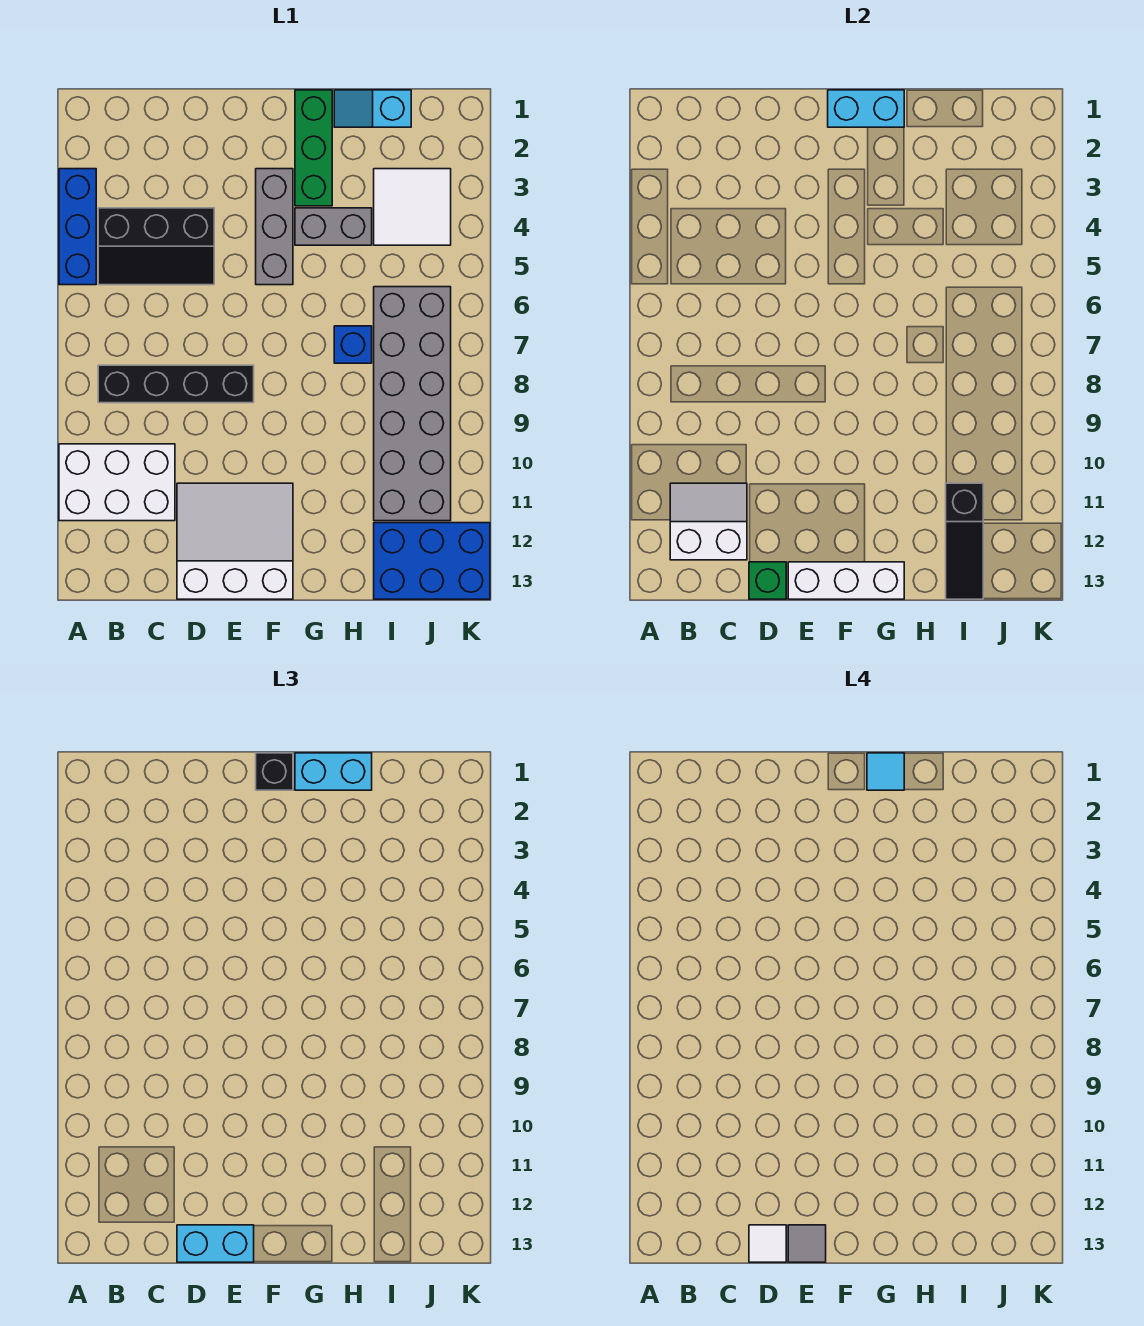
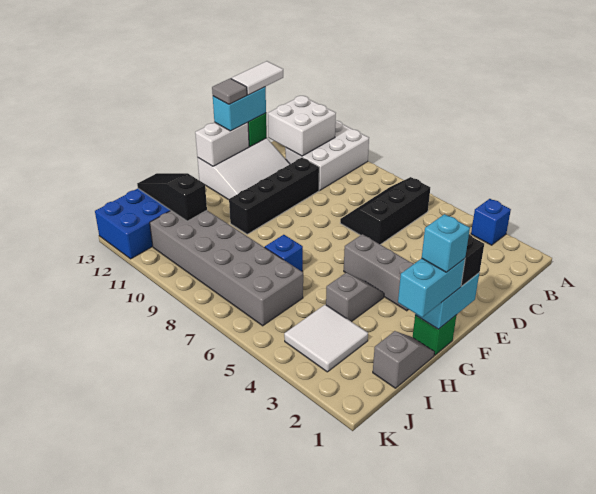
blue brick A3:A5 level 1 -> blue brick A3 level 1
black slope B4:D5 level 1 top 4 -> black slope B6:D7 level 1 top 6
black brick B8:E8 level 1 -> black brick D10:G10 level 1
white slope B11:C12 level 2 top 12 -> white brick B11:C12 level 2
white tile D13 level 4 -> white tile C13:D13 level 4
white brick E13:G13 level 2 -> white brick E13:F13 level 2
green brick G1:G3 level 1 -> green brick G1 level 1
cyan tile G1 level 4 -> cyan brick G1 level 4
grey brick G4:H4 level 1 -> grey slope G4:H4 level 1 top H
cyan slope H1:I1 level 1 top I -> grey slope H1:I1 level 1 top I

